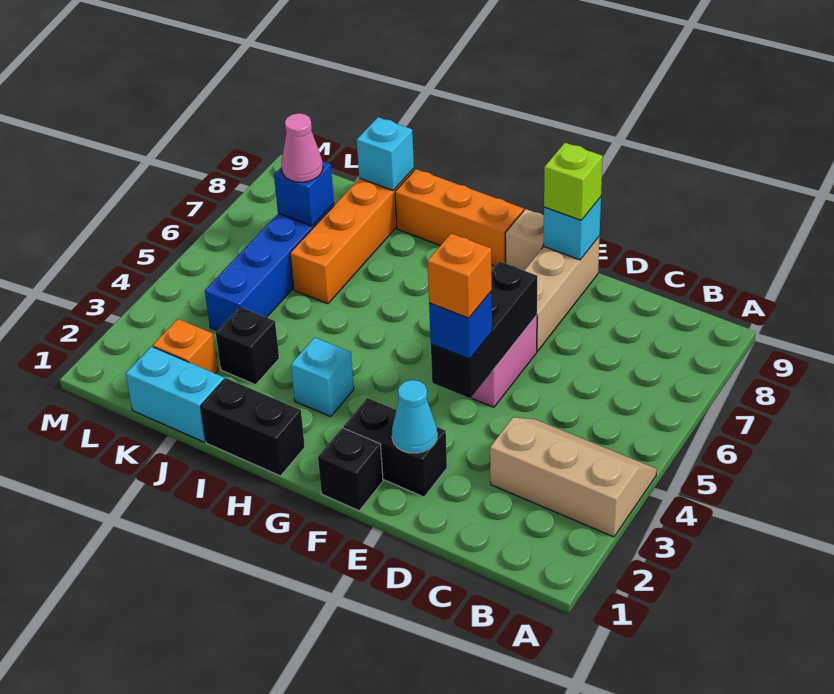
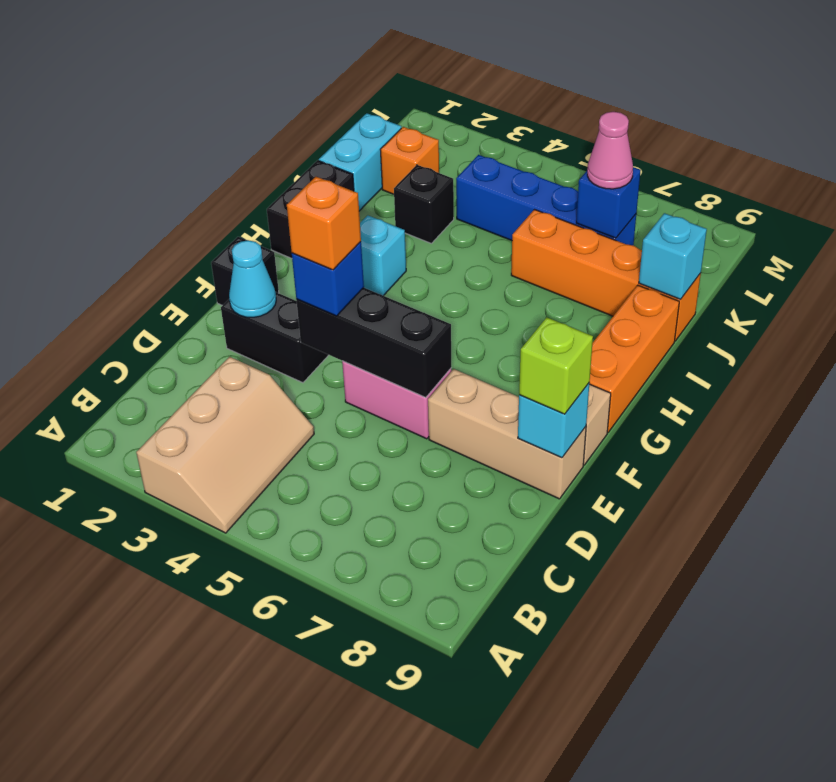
black brick E2:F2 level 1 -> black brick E2:E3 level 1

